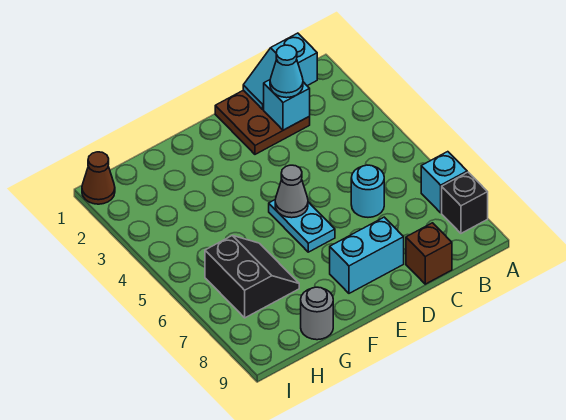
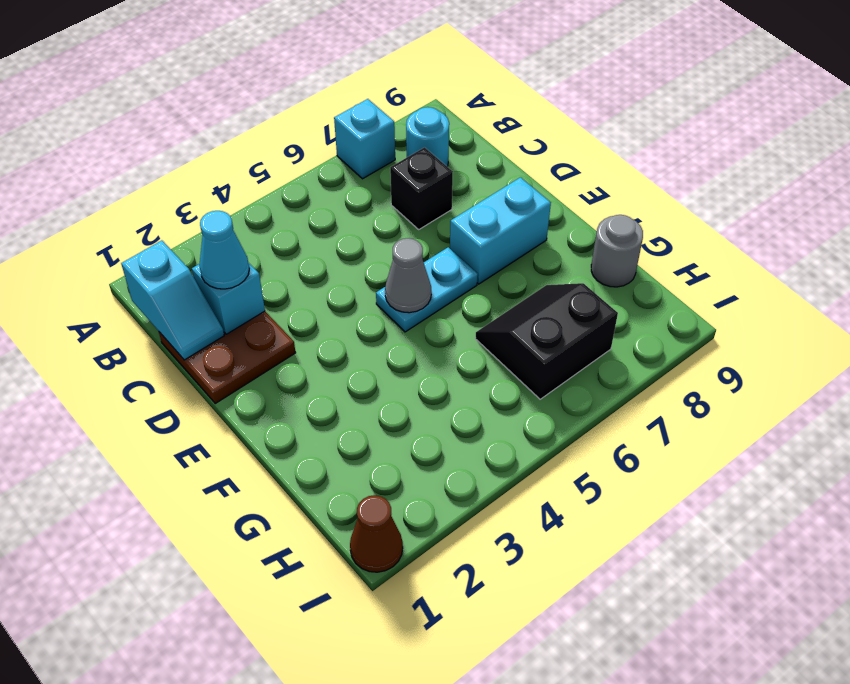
black brick A8 level 1 -> black brick C7 level 1
cyan round brick C6 level 1 -> cyan round brick B8 level 1
brown brick C9 level 1 -> none
cyan brick D8:E8 level 1 -> cyan brick E7:E8 level 1

